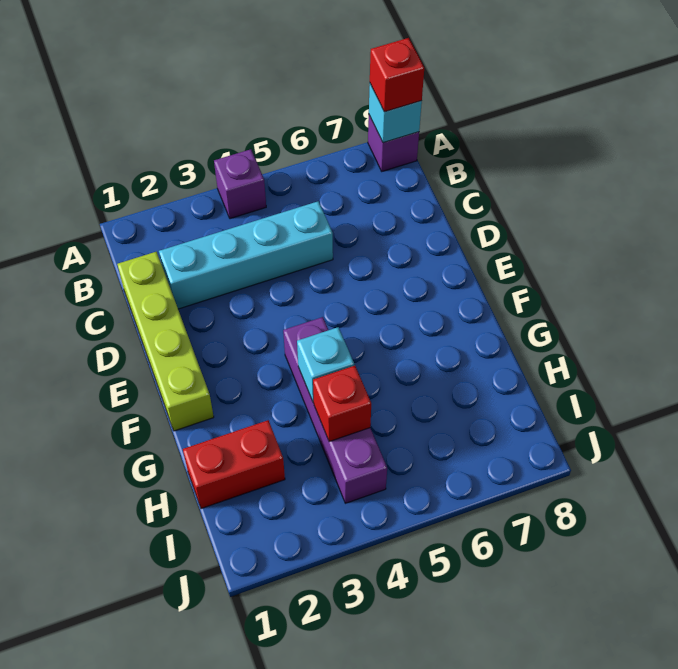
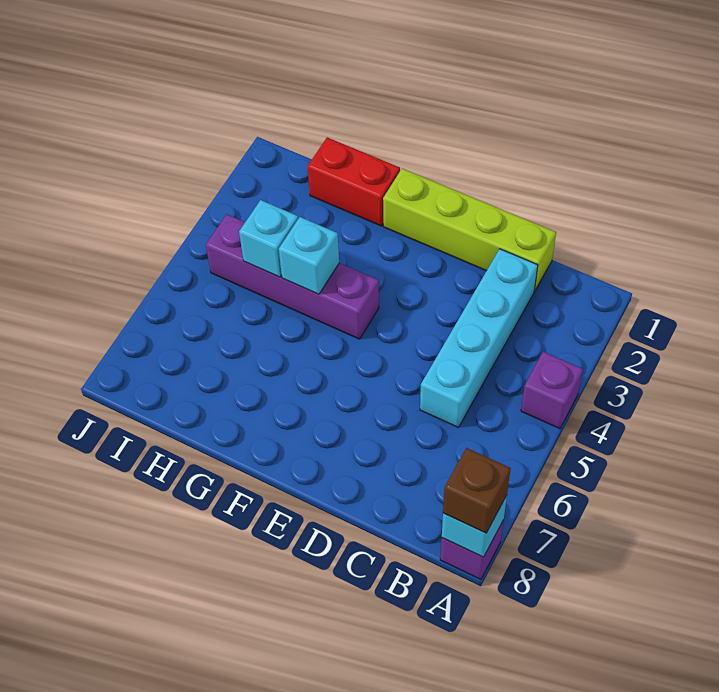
red brick A8 level 3 -> brown brick A8 level 3
red brick H1:H2 level 1 -> red brick G1:H1 level 1
red brick H4 level 2 -> cyan brick H4 level 2

